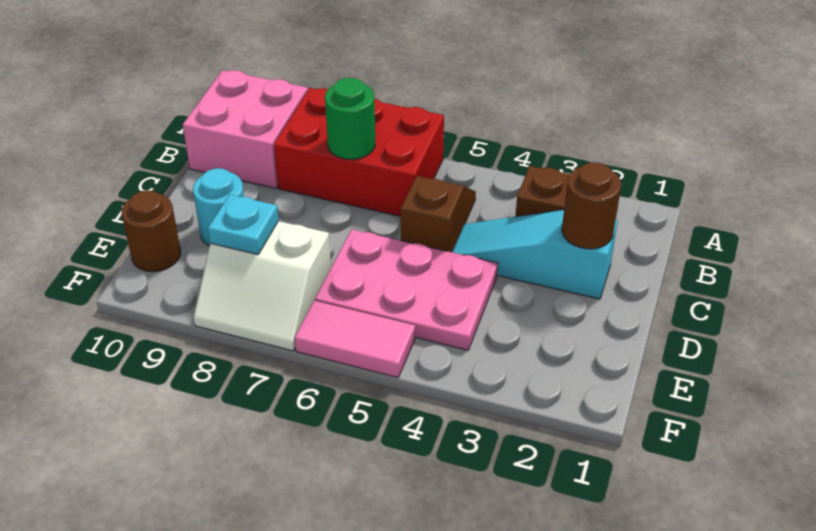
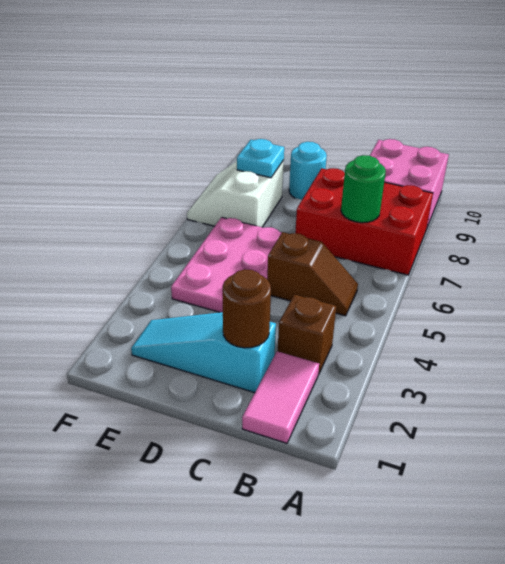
red brick A6:B8 level 1 -> red brick A7:C8 level 1
cyan slope C2:C4 level 1 top 2 -> cyan slope C2:E2 level 1 top C
brown round brick E10 level 1 -> none
pink tile F5:F6 level 1 -> pink tile B1:B2 level 1

